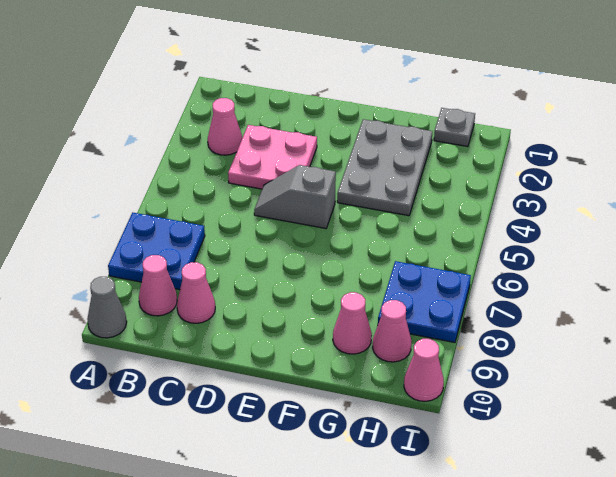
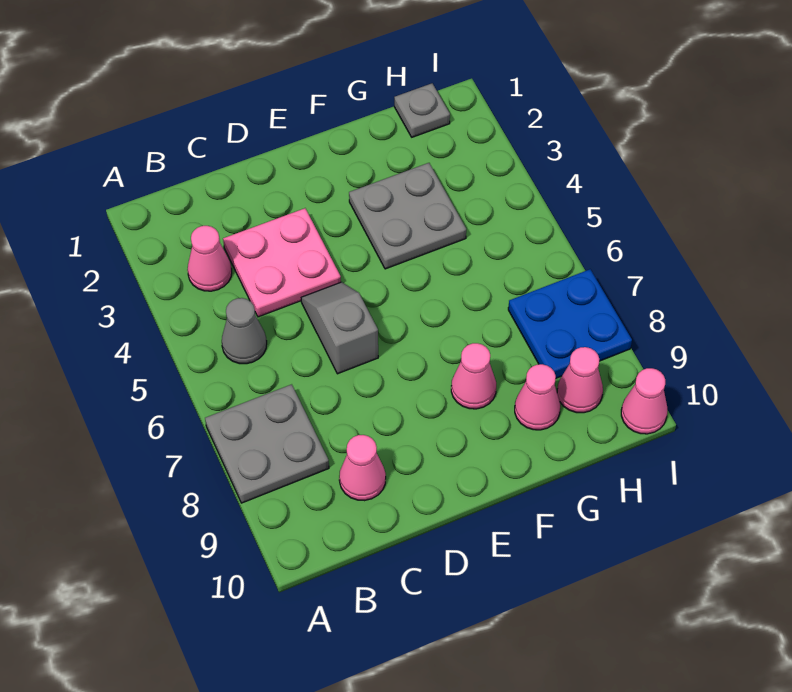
blue plate A7:B8 level 1 -> grey plate A7:B8 level 1
grey cone A10 level 1 -> grey cone B5 level 1
pink cone B9 level 1 -> pink cone F8 level 1
grey slope D5:E5 level 1 top E -> grey slope D5:D6 level 1 top 6
grey plate F2:G4 level 1 -> grey plate F3:G4 level 1

